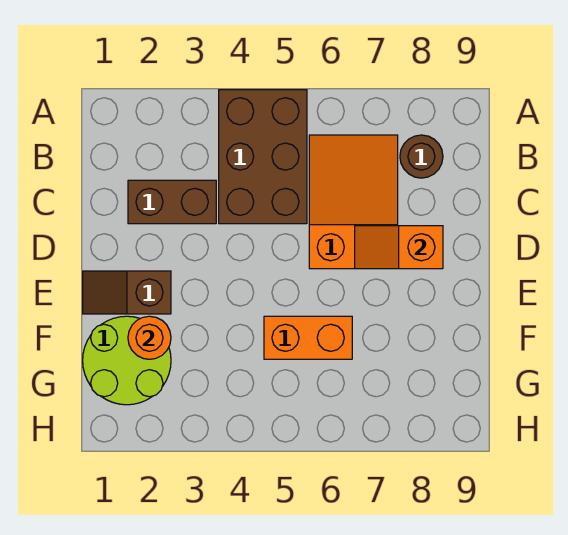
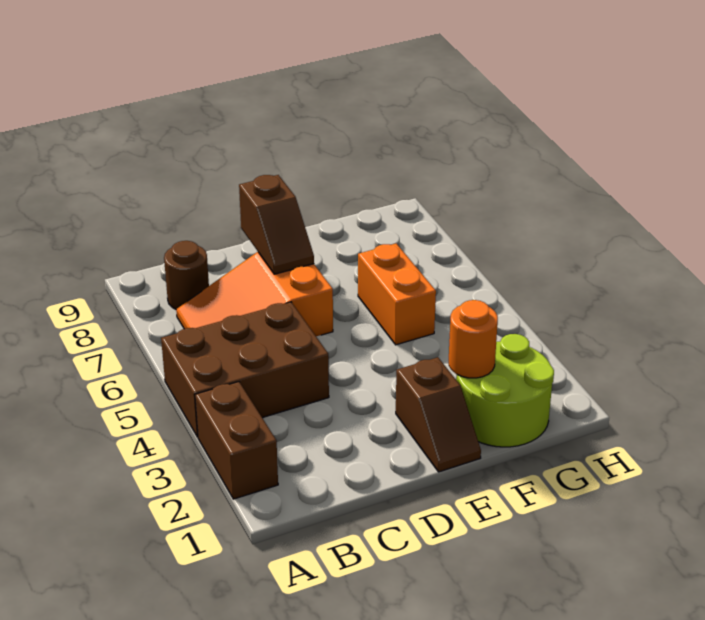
brown brick C2:C3 level 1 -> brown brick A2:A3 level 1
orange slope D7:D8 level 2 top 8 -> brown slope D7:D8 level 2 top 8

